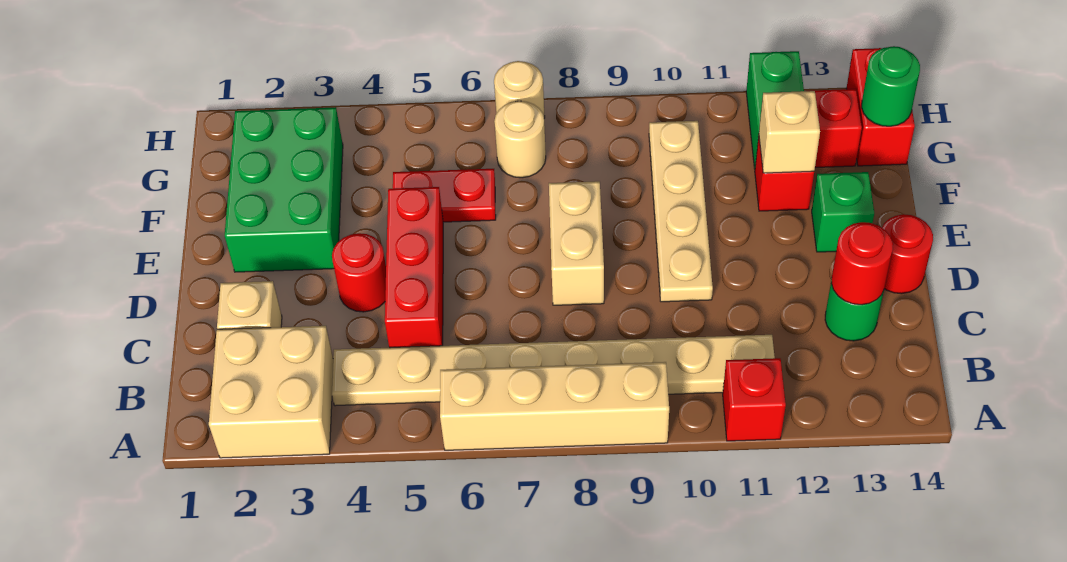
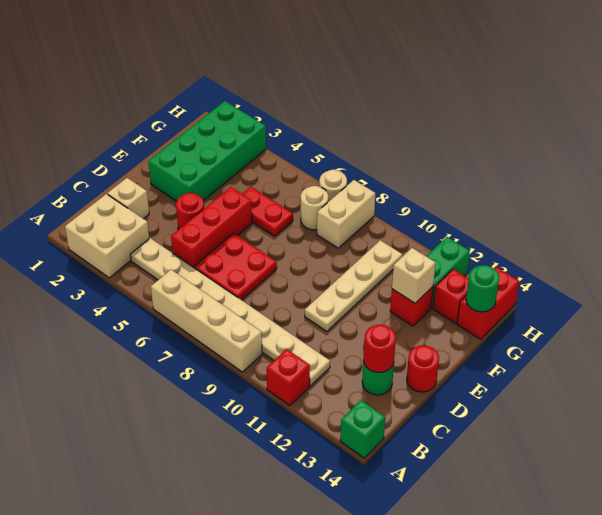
none -> red plate C6:D7 level 1
tan brick D8:E8 level 1 -> tan brick G8:H8 level 1
green brick E2:G3 level 1 -> green brick E2:H3 level 1
green brick E13 level 1 -> green brick A14 level 1

